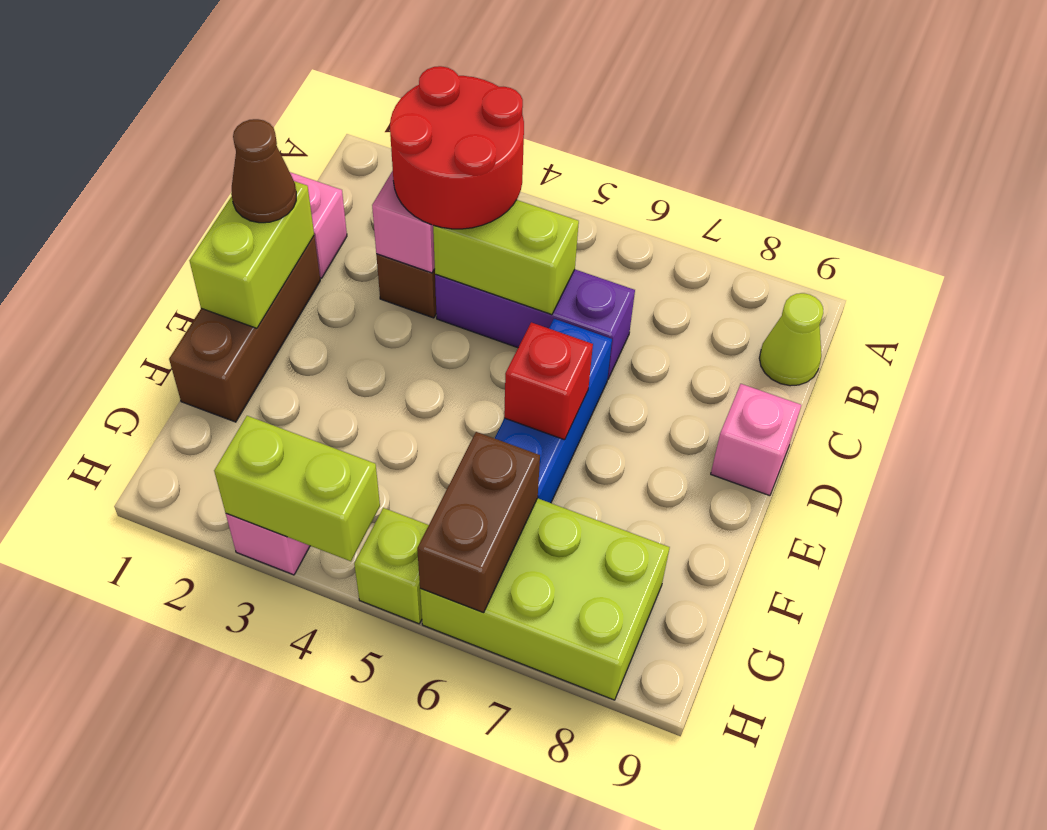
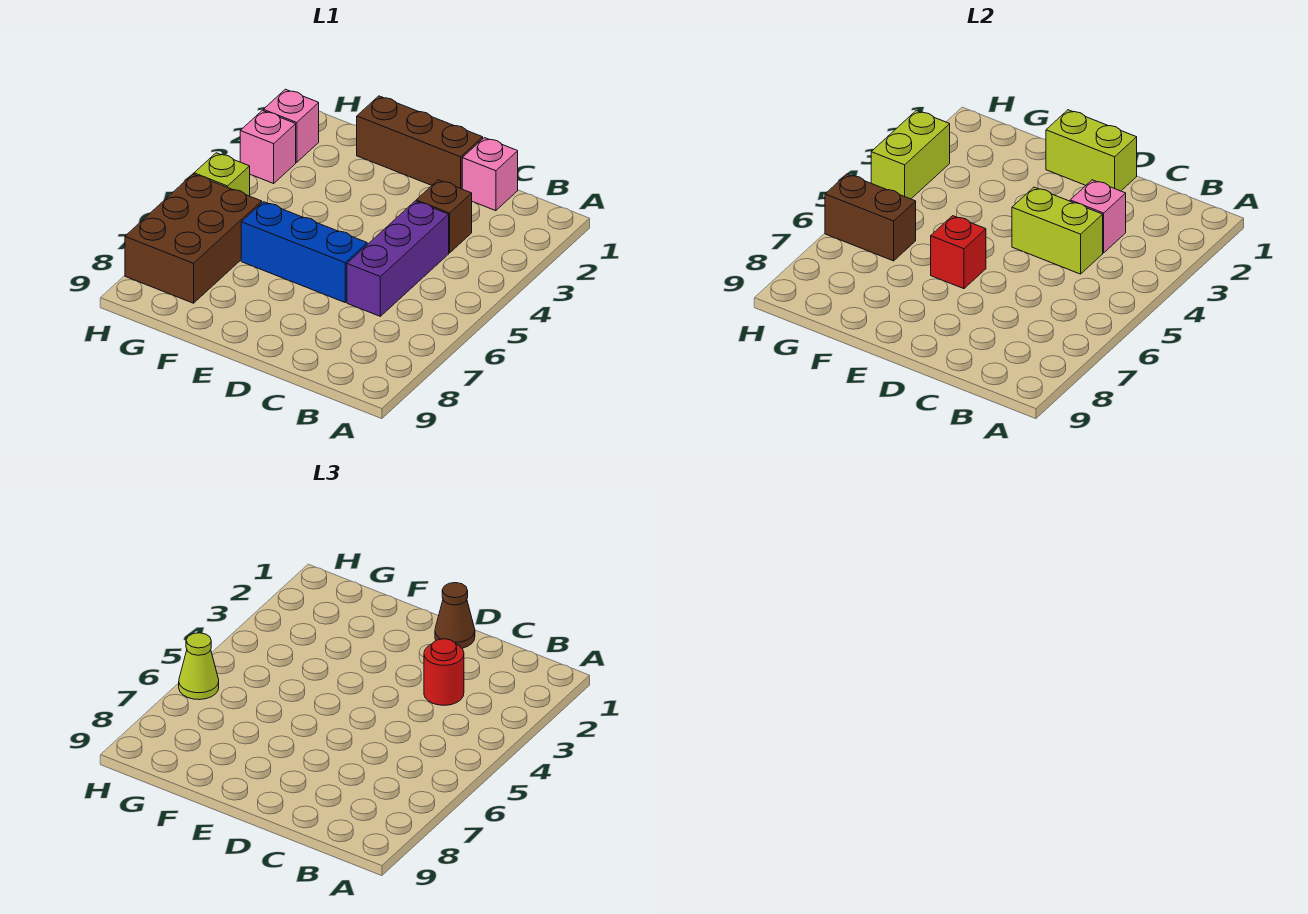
red round brick B3:C4 level 3 -> red round brick C3 level 3
lime cone B9 level 1 -> lime cone H6 level 3
lime brick C4:C5 level 2 -> lime brick C4:D4 level 2
pink brick D9 level 1 -> pink brick H2 level 1
lime brick G6:H8 level 1 -> brown brick G6:H8 level 1

